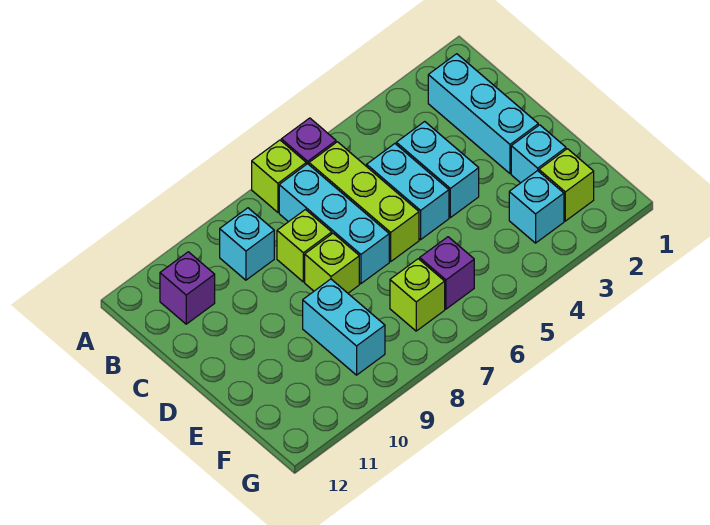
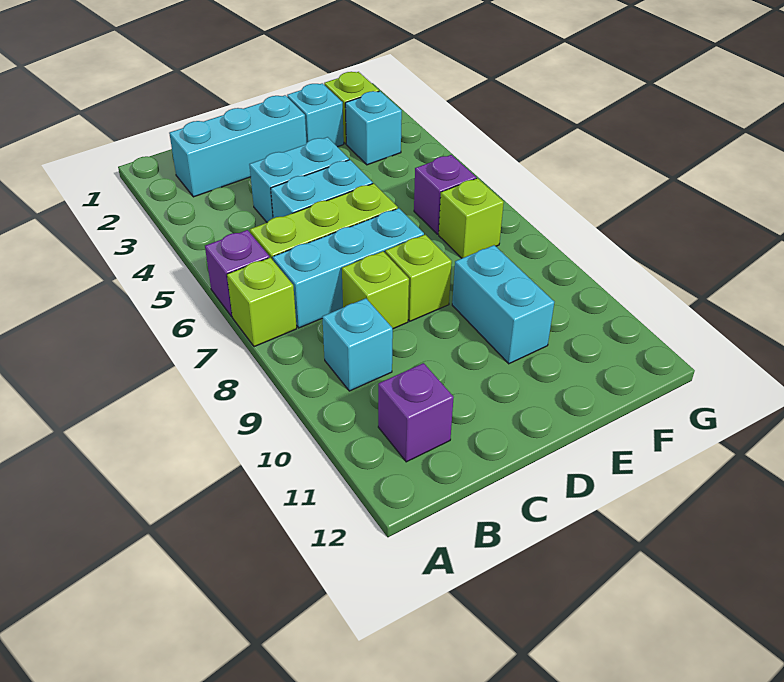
cyan brick E9:F9 level 1 -> cyan brick E9:E10 level 1

